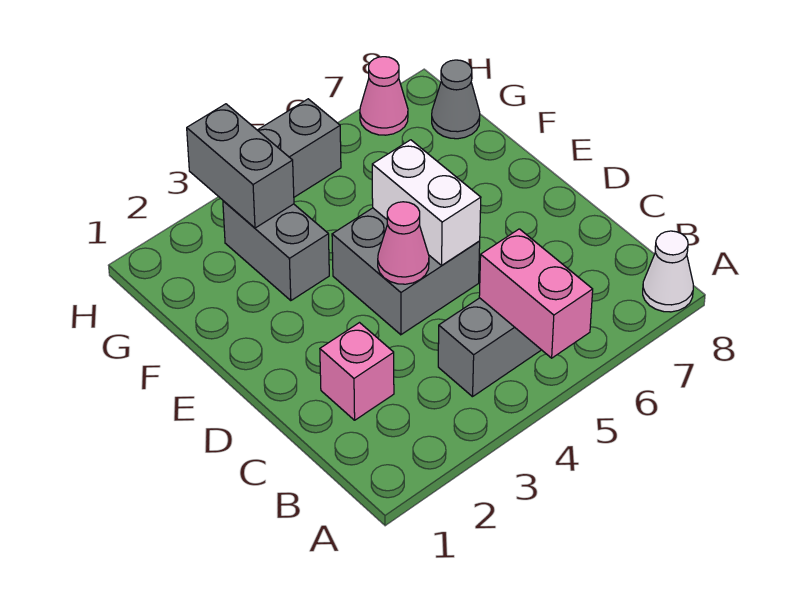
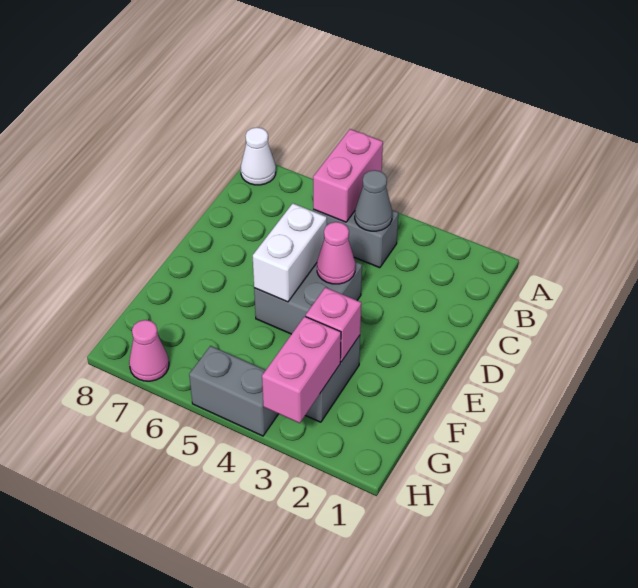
pink brick C2 level 1 -> pink brick F3 level 2
grey brick G3:H3 level 2 -> pink brick G3:H3 level 2
grey cone G8 level 1 -> grey cone B4 level 2

